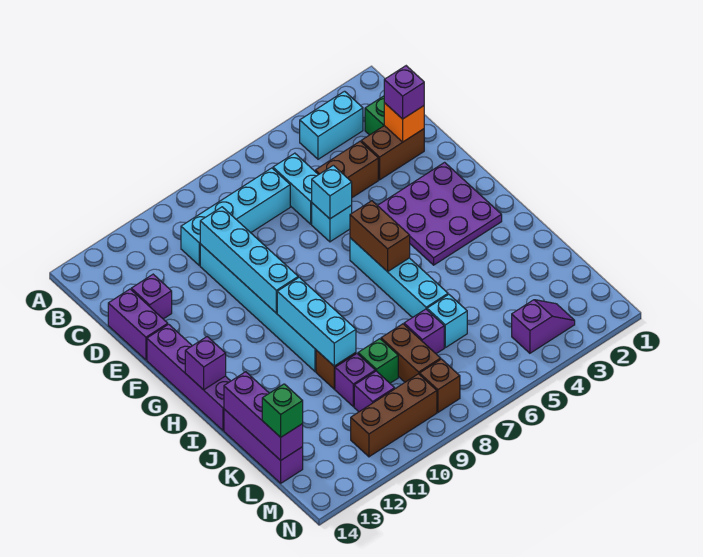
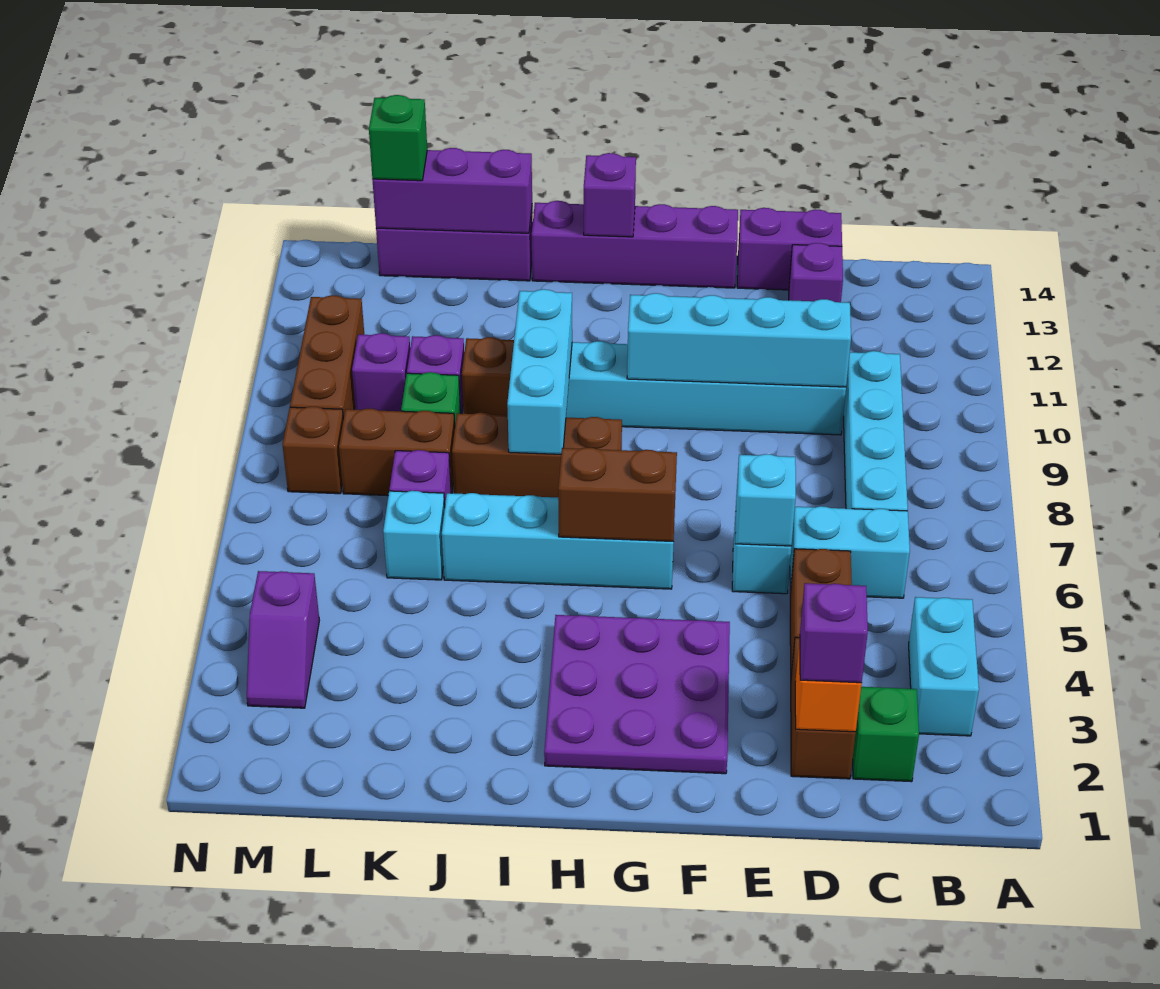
none -> brown brick H8:J8 level 1
cyan brick H10:J10 level 2 -> cyan brick I8:I10 level 2

